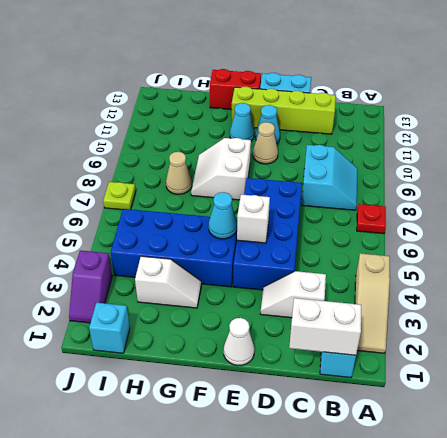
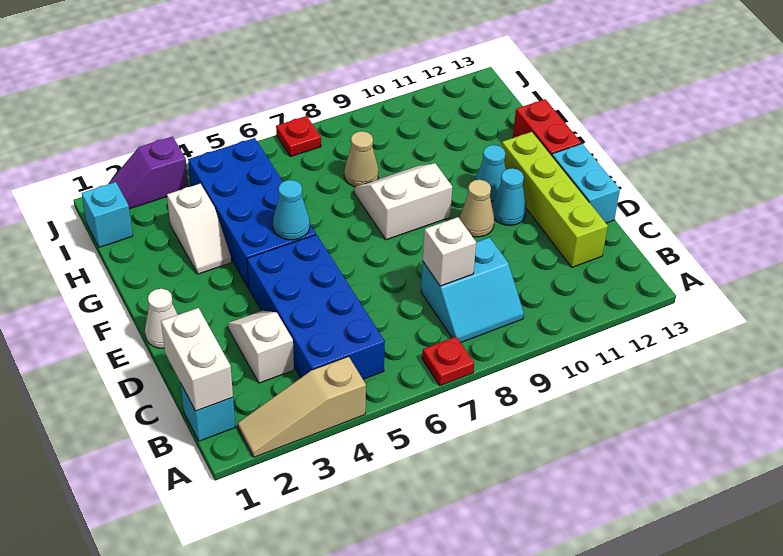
blue brick D4:E7 level 1 -> blue brick B4:E5 level 1
white brick E5 level 2 -> white brick C8 level 2
lime plate J7 level 1 -> red plate J7 level 1

